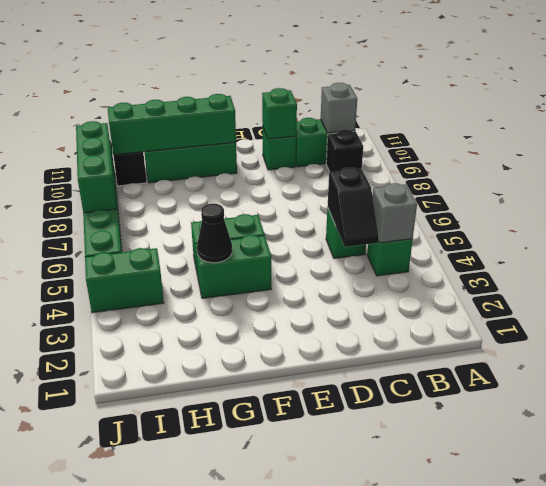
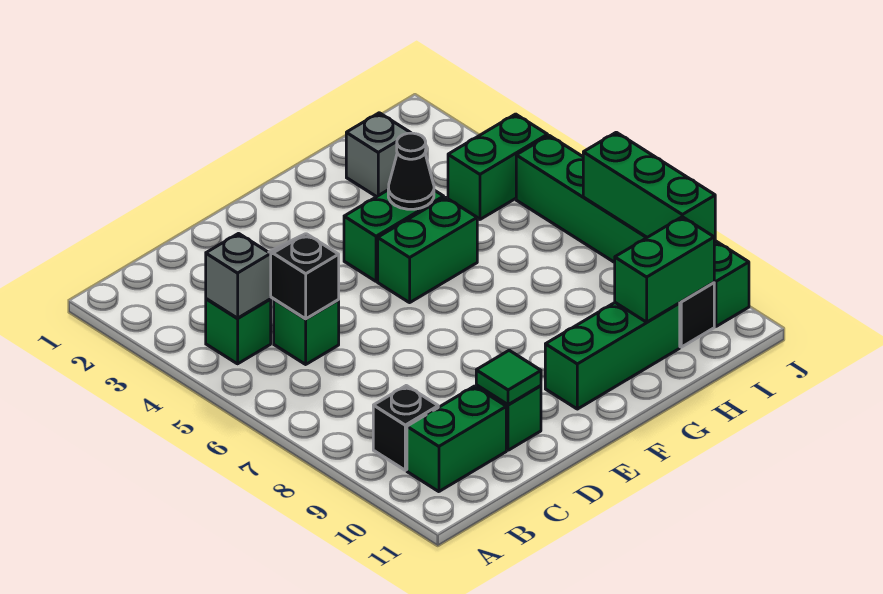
grey brick B10 level 2 -> grey brick H2 level 1
green brick D10 level 2 -> green tile D10 level 2
green brick F10:I10 level 2 -> green brick H10:I10 level 2

